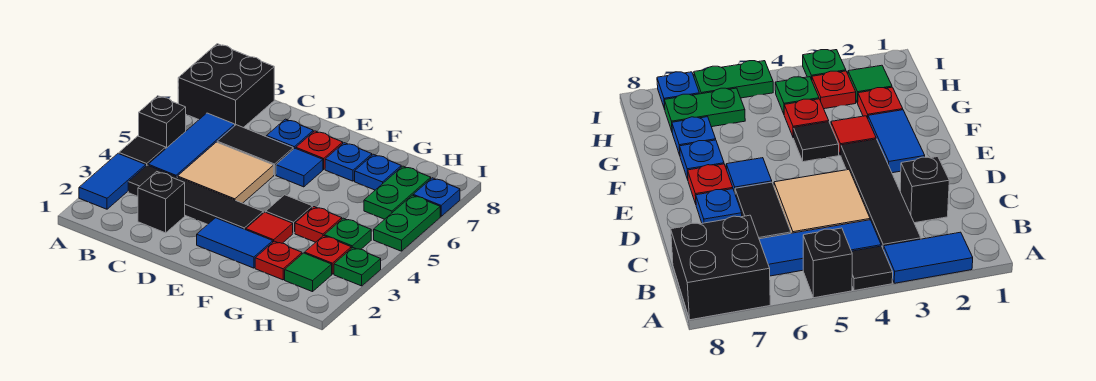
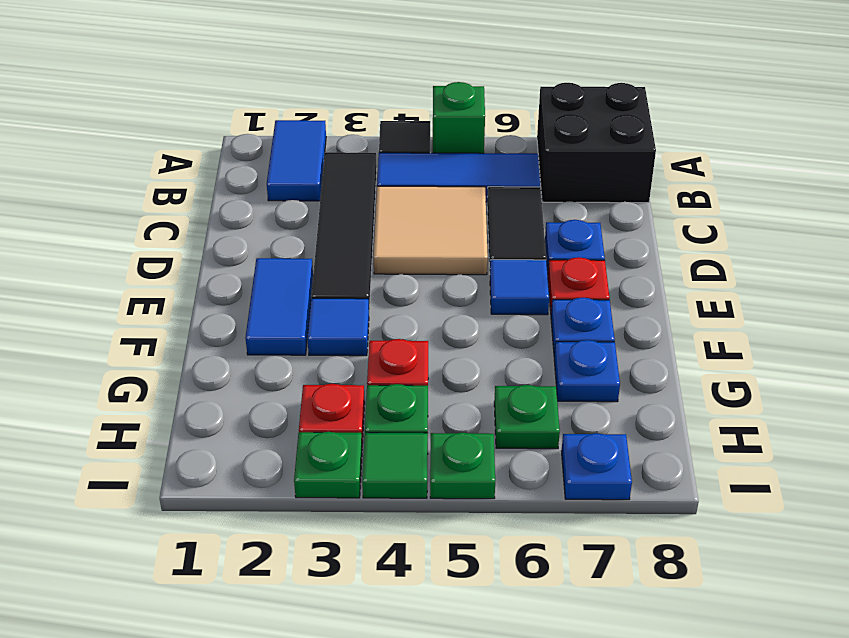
blue tile A2:A3 level 1 -> blue tile A2:B2 level 1
black brick A5 level 1 -> green brick A5 level 1
black brick C2 level 1 -> none
red tile F3 level 1 -> blue tile F3 level 1
black tile F4 level 1 -> none
red plate G2 level 1 -> none
green tile H2 level 1 -> green tile I4 level 1
green plate H6:H7 level 1 -> green plate H6 level 1
green plate I5:I6 level 1 -> green plate I5 level 1

